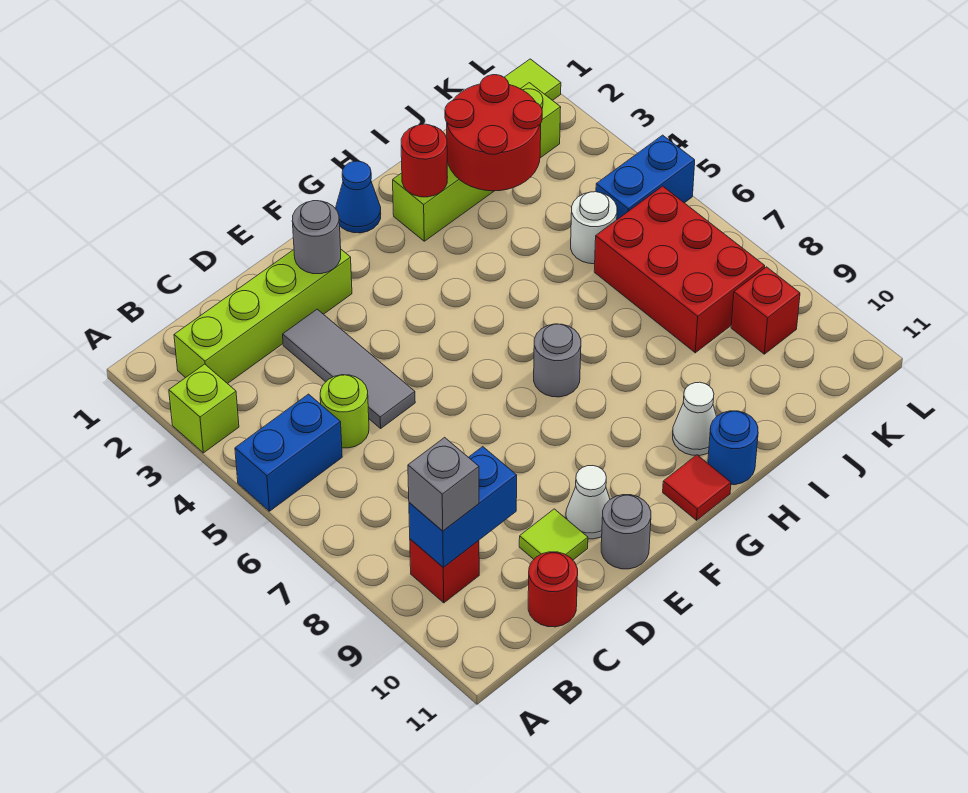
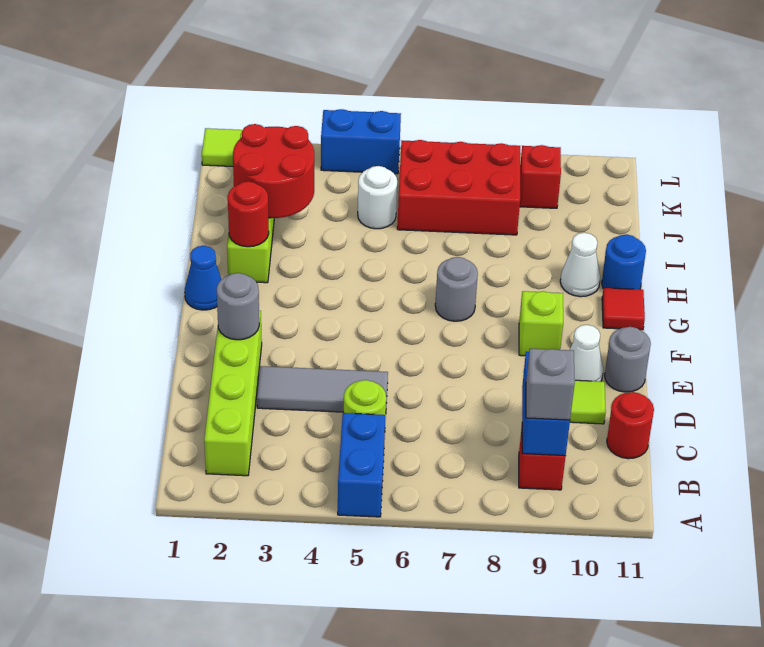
lime brick A3 level 1 -> lime brick F9 level 1
blue brick K5:L5 level 1 -> blue brick L4:L5 level 1

